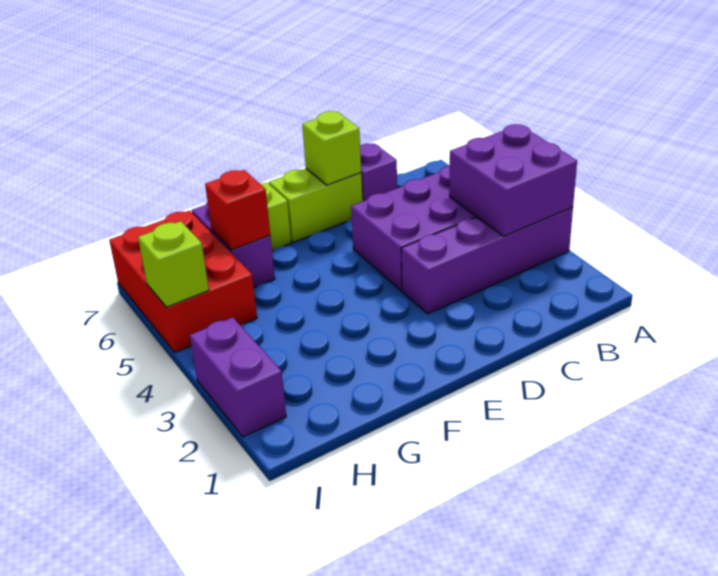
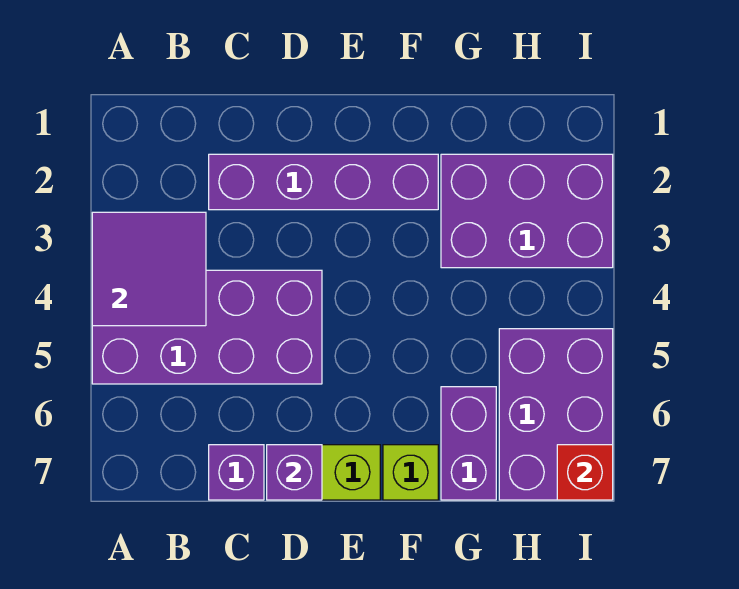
purple brick A3:D3 level 1 -> purple brick C2:F2 level 1
purple brick A3:B4 level 2 -> purple tile A3:B4 level 2
lime brick D7 level 2 -> purple brick D7 level 2
red brick G6 level 2 -> red brick I7 level 2
red brick H5:I7 level 1 -> purple brick H5:I7 level 1
purple brick I2:I3 level 1 -> purple brick G2:I3 level 1
lime brick I5 level 2 -> none

